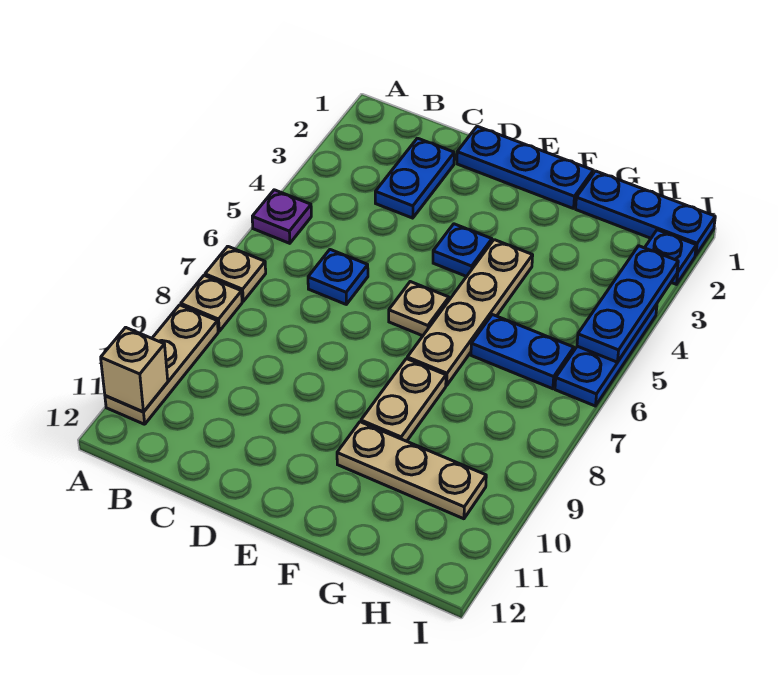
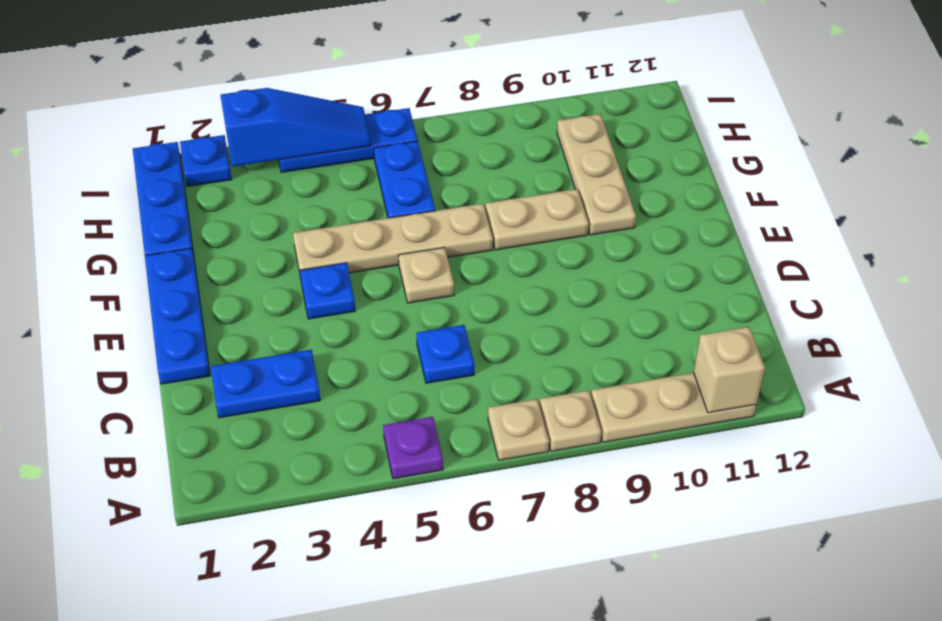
blue plate I3:I5 level 2 -> blue slope I3:I5 level 2 top 3

